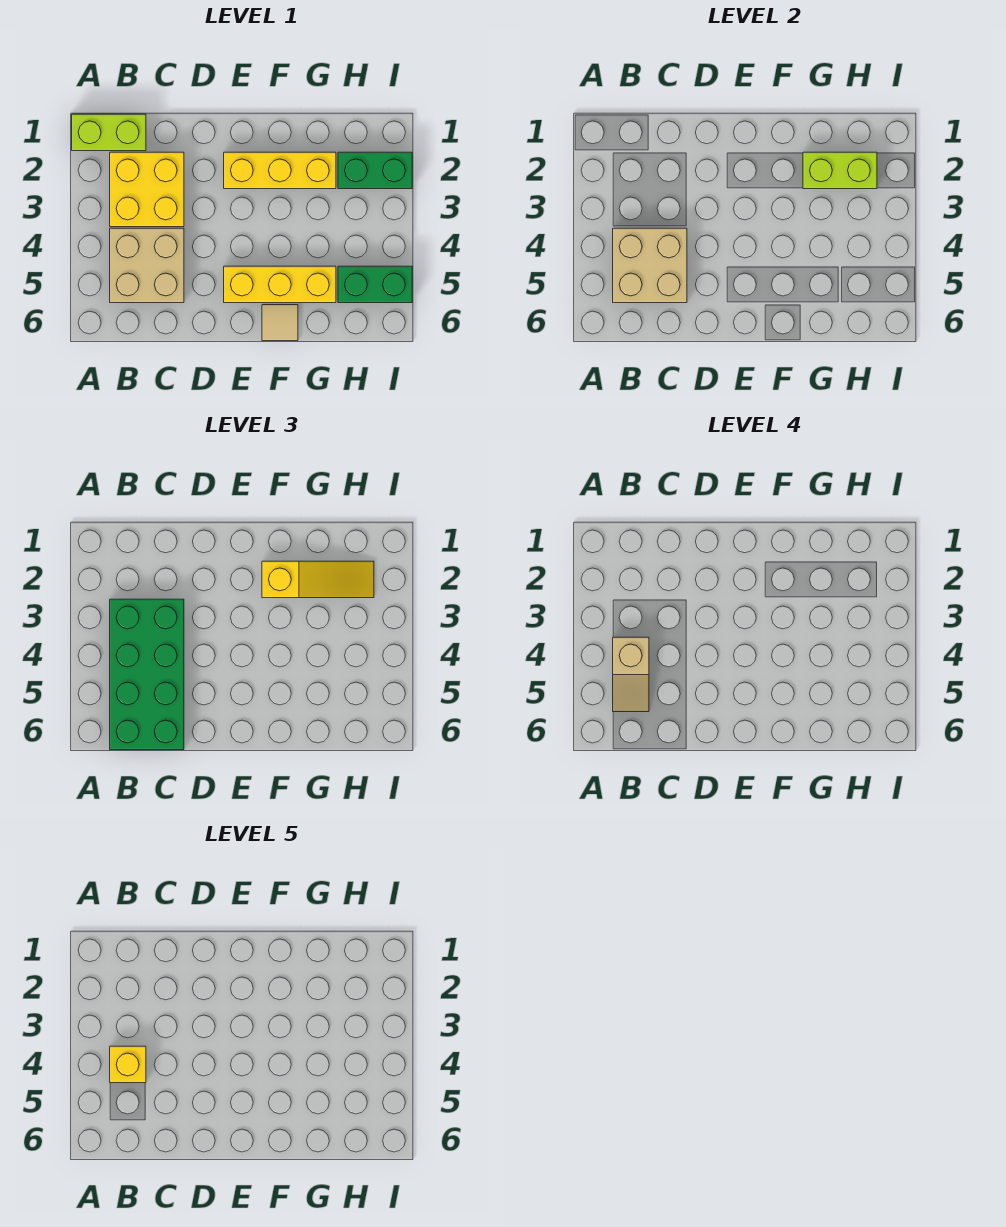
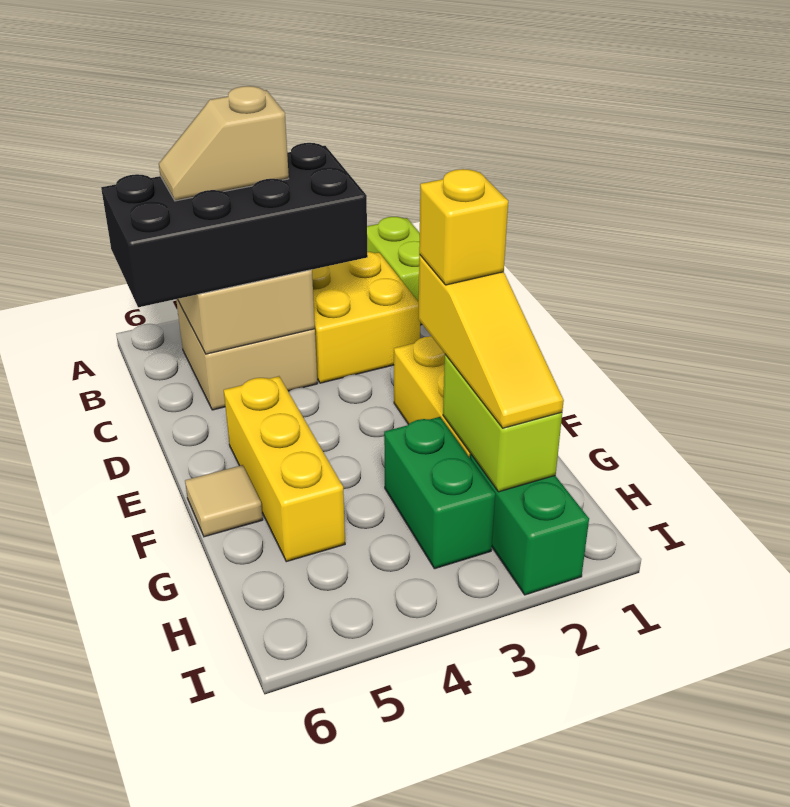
green brick B3:C6 level 3 -> black brick B3:C6 level 3
yellow brick B4 level 5 -> yellow brick F2 level 4
green brick H5:I5 level 1 -> green brick G3:H3 level 1

